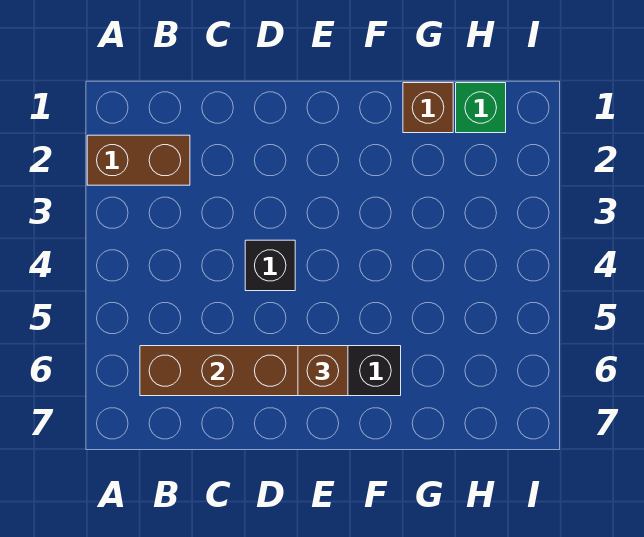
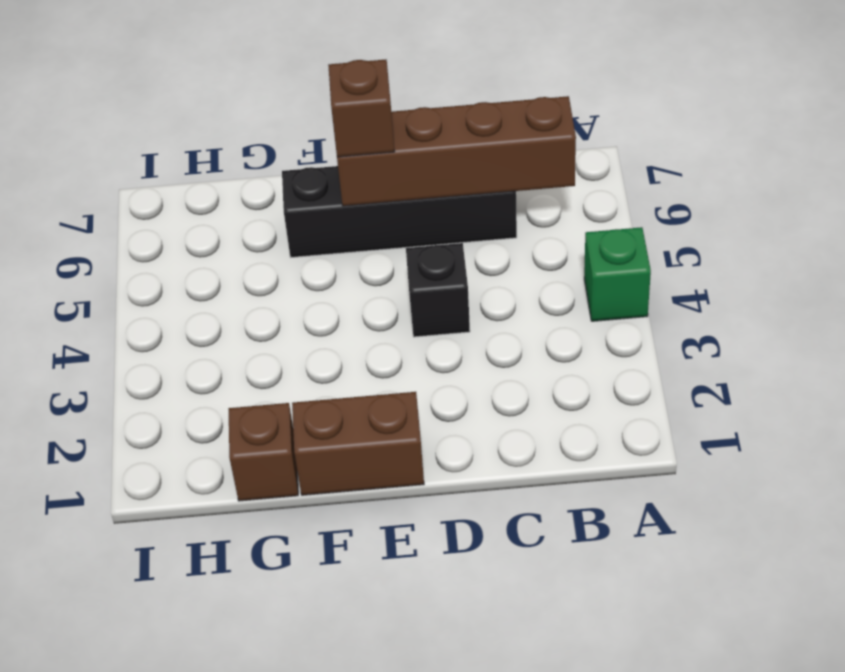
brown brick A2:B2 level 1 -> brown brick E1:F1 level 1
green brick H1 level 1 -> green brick A4 level 1

